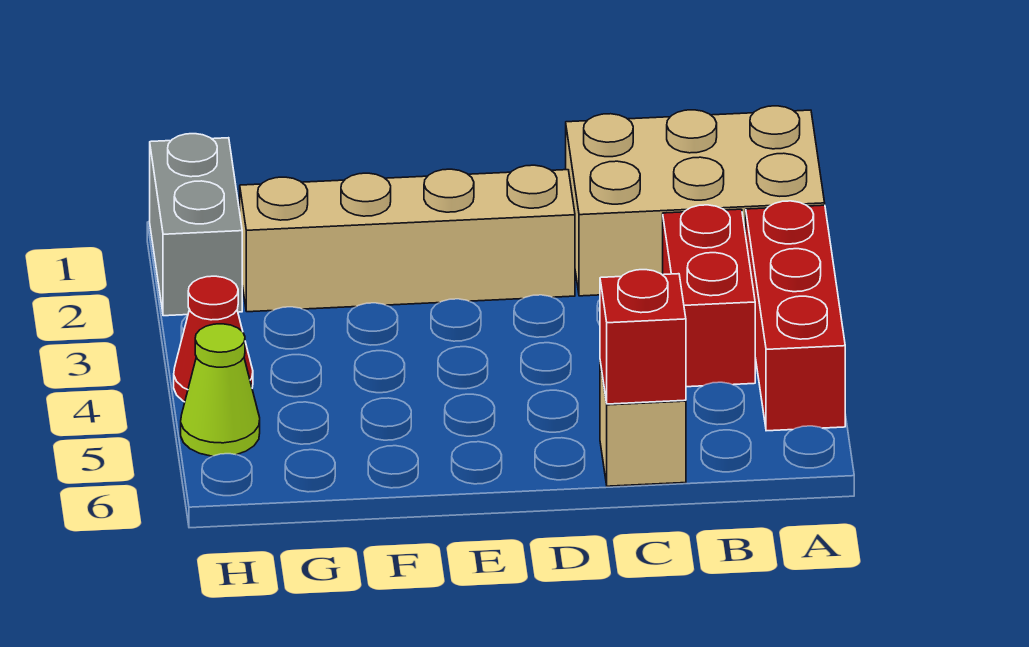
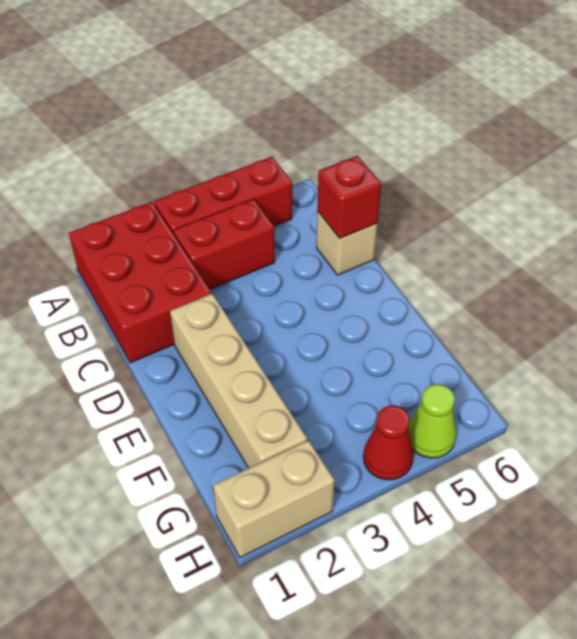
tan brick A1:C2 level 1 -> red brick A1:C2 level 1
grey brick H1:H2 level 1 -> tan brick H1:H2 level 1

